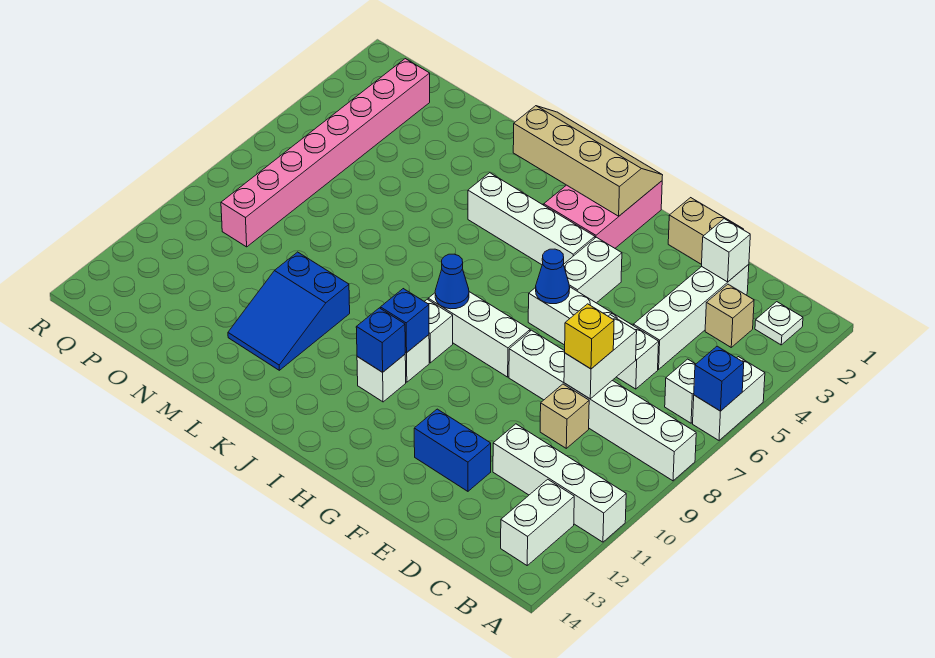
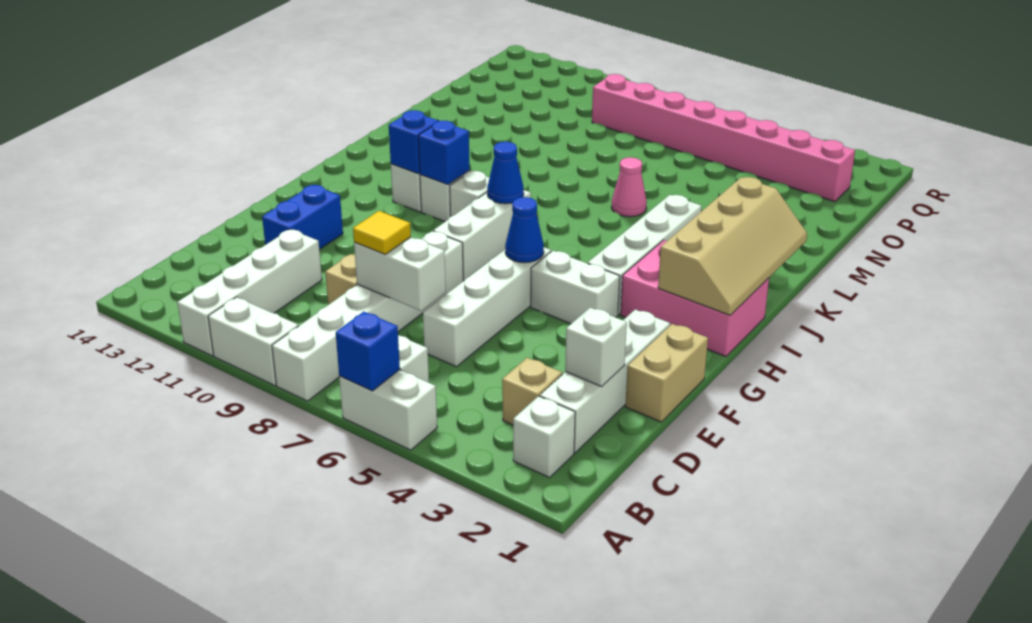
white plate B2 level 1 -> white brick B2 level 1
white brick B12:B13 level 1 -> white brick A9:A10 level 1
white brick D2:D5 level 1 -> white brick C2:F2 level 1
yellow brick D8 level 3 -> yellow tile D8 level 3
none -> pink cone L6 level 1
blue slope L10:M12 level 1 top 10 -> none

